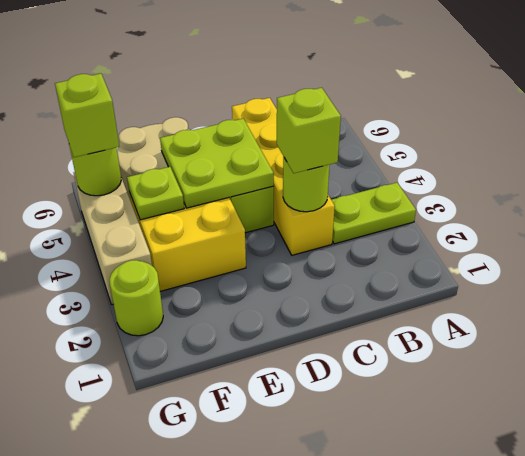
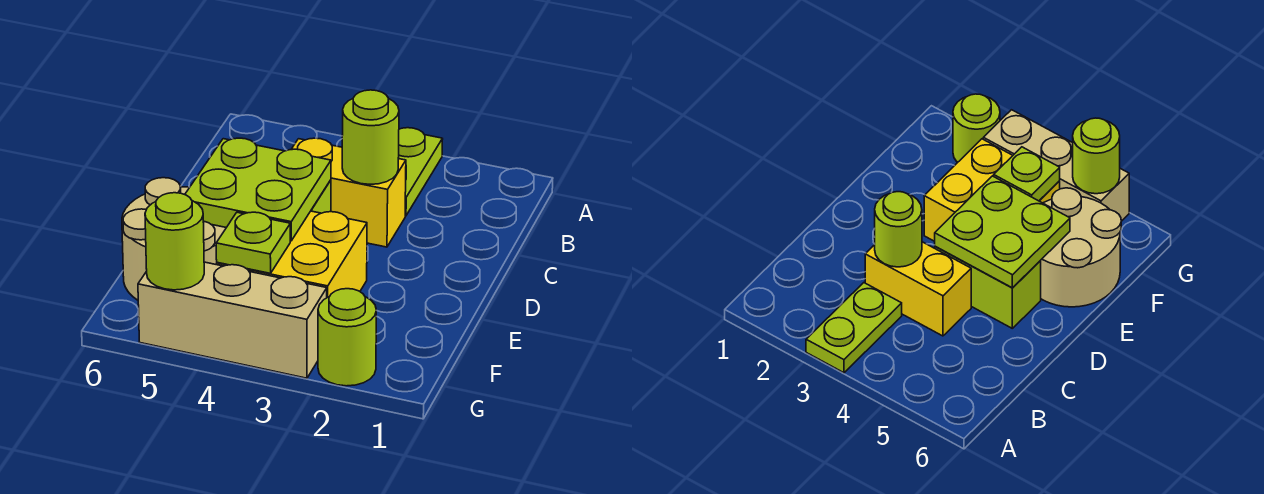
yellow brick C3:C6 level 1 -> yellow brick C3:C4 level 1
lime brick C3 level 3 -> none
lime brick G5 level 3 -> none

